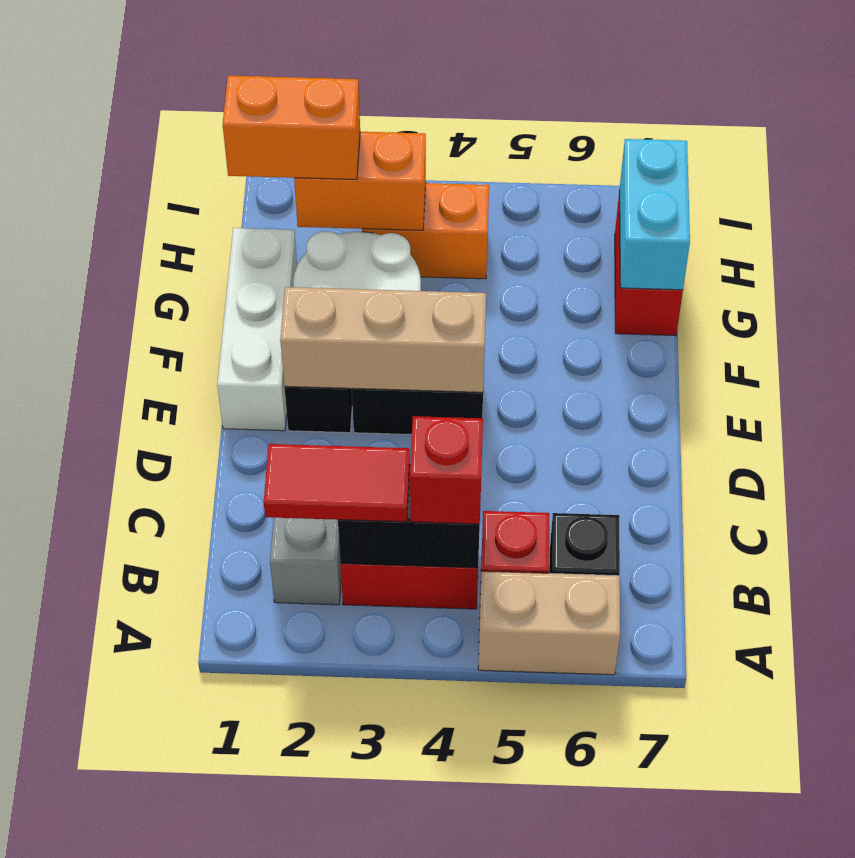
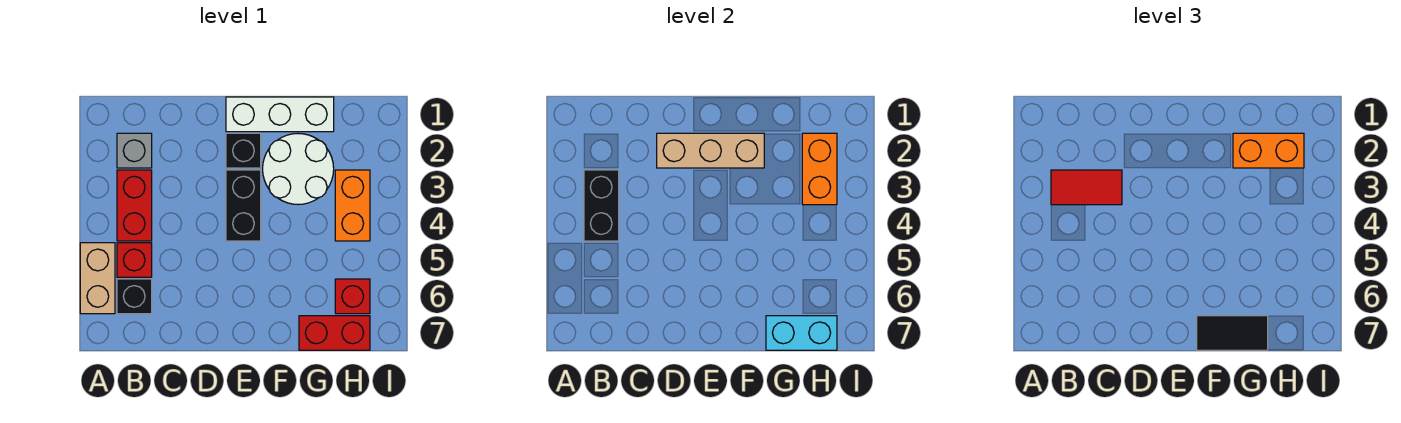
red tile B2:B3 level 3 -> red tile B3:C3 level 3
red brick B4 level 3 -> red brick H6 level 1
tan brick E2:E4 level 2 -> tan brick D2:F2 level 2
none -> black tile F7:G7 level 3
orange brick H1:H2 level 3 -> orange brick G2:H2 level 3

